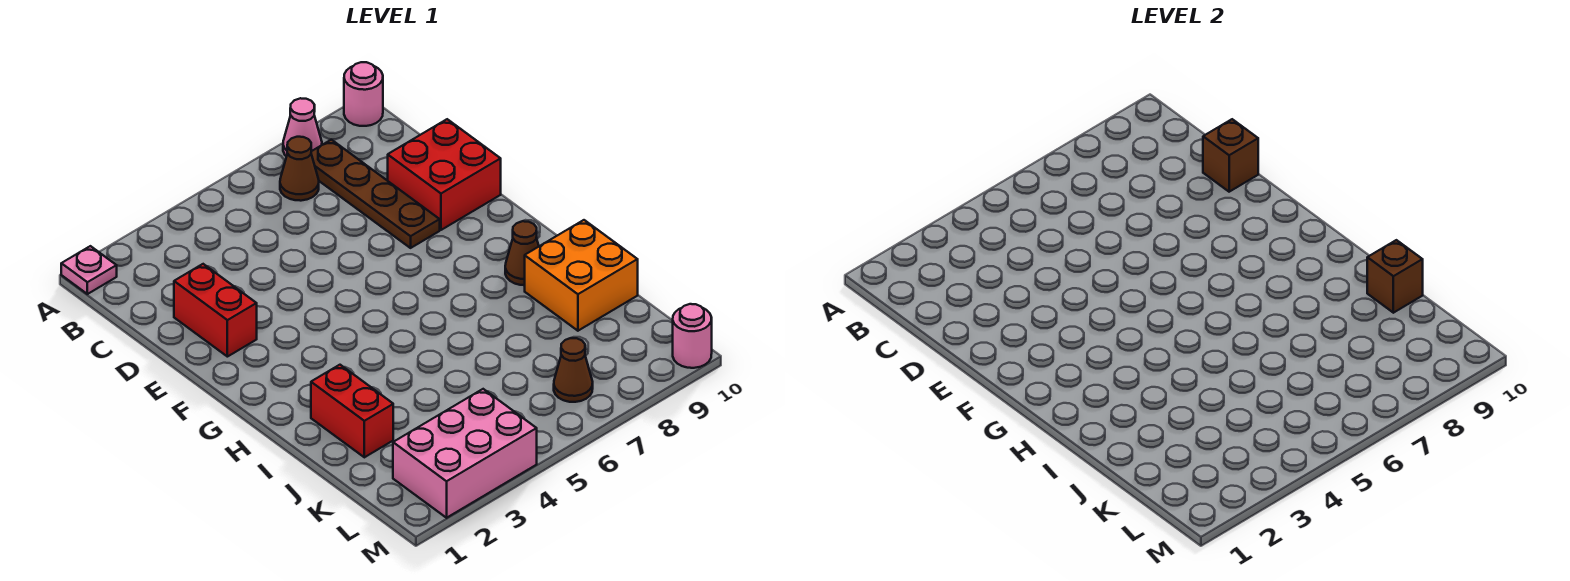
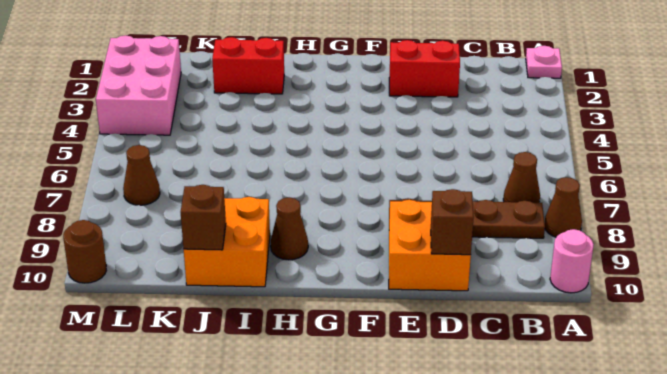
pink cone A8 level 1 -> brown cone A8 level 1
red brick D9:E10 level 1 -> orange brick D9:E10 level 1
pink round brick M10 level 1 -> brown round brick M10 level 1

